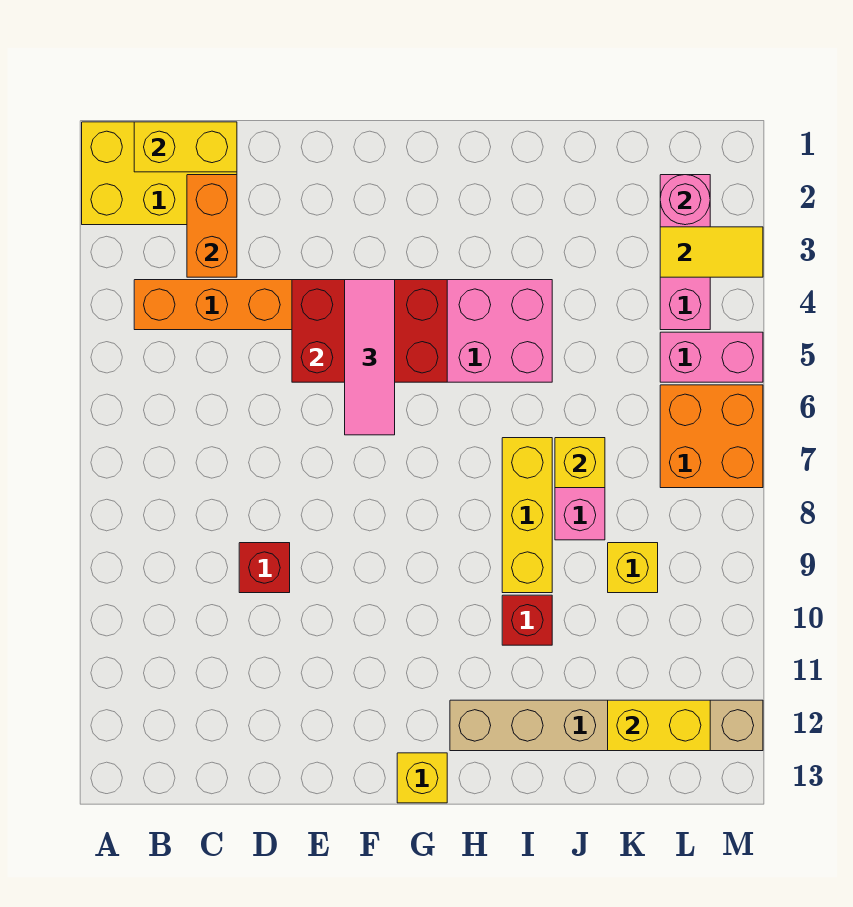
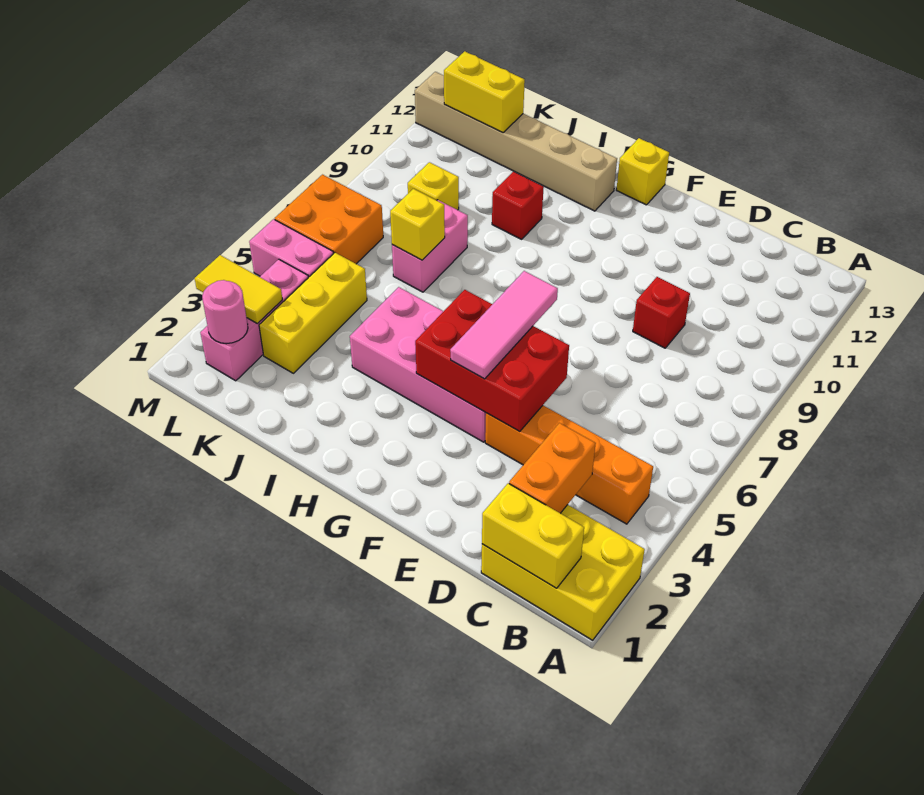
yellow brick I7:I9 level 1 -> yellow brick K3:K5 level 1

